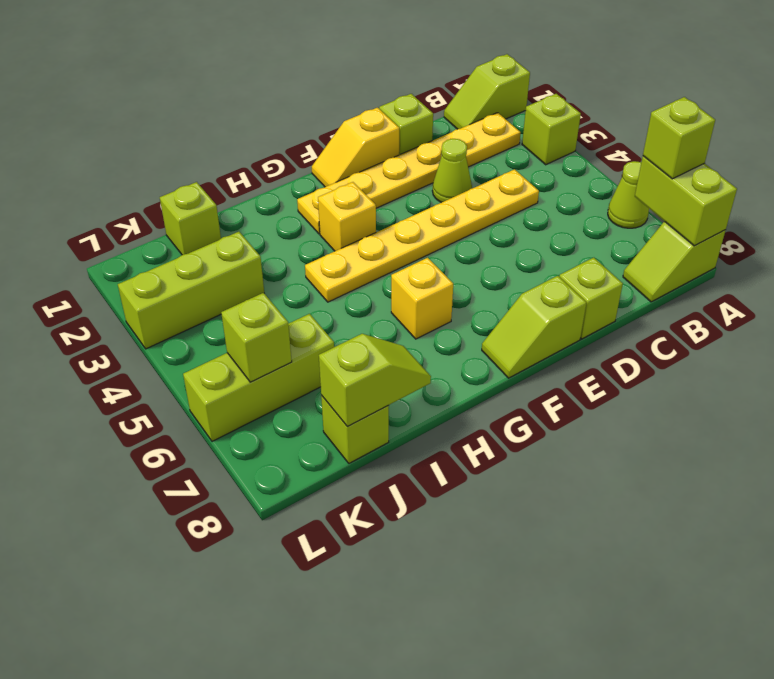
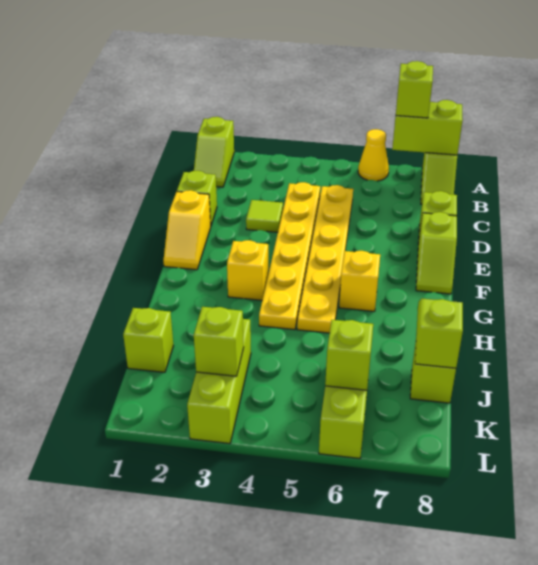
lime brick A3 level 1 -> lime brick K3 level 2
lime cone A6 level 1 -> yellow cone A6 level 1
yellow plate B2:G2 level 1 -> yellow plate C5:H5 level 1
lime cone D3 level 1 -> lime tile D3 level 1

